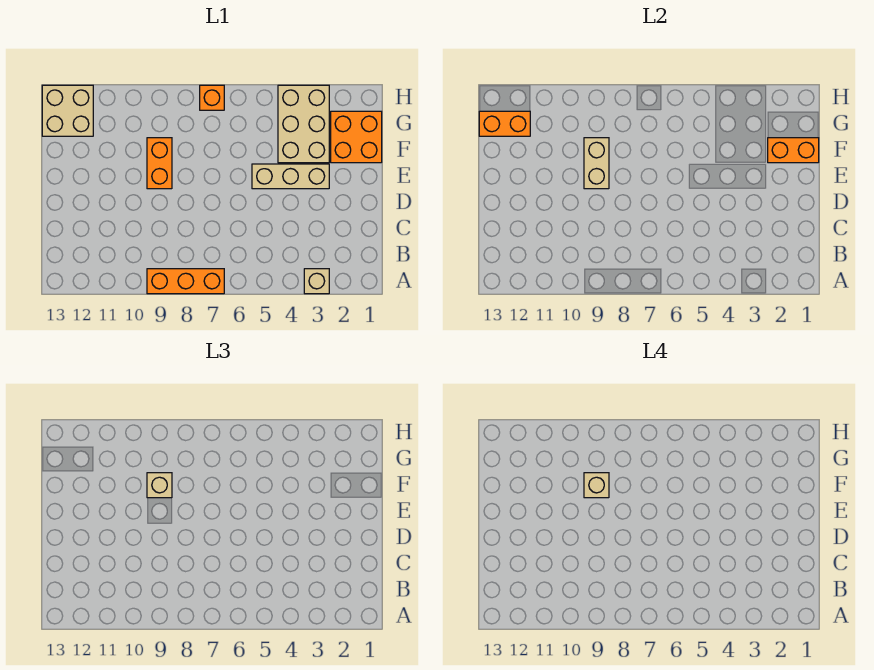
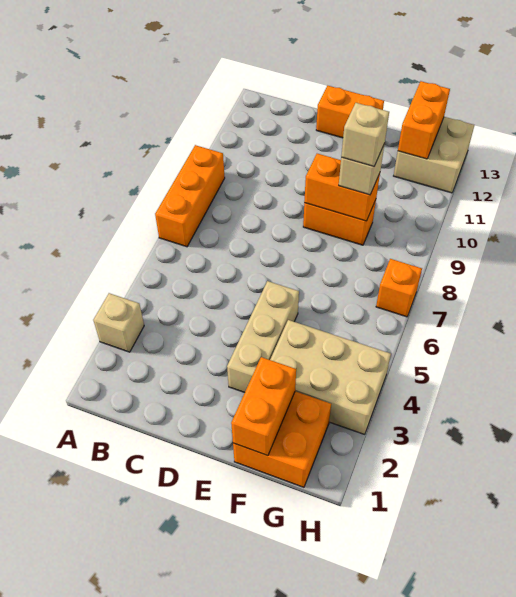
none -> orange brick D13:E13 level 1
tan brick E9:F9 level 2 -> orange brick E9:F9 level 2

